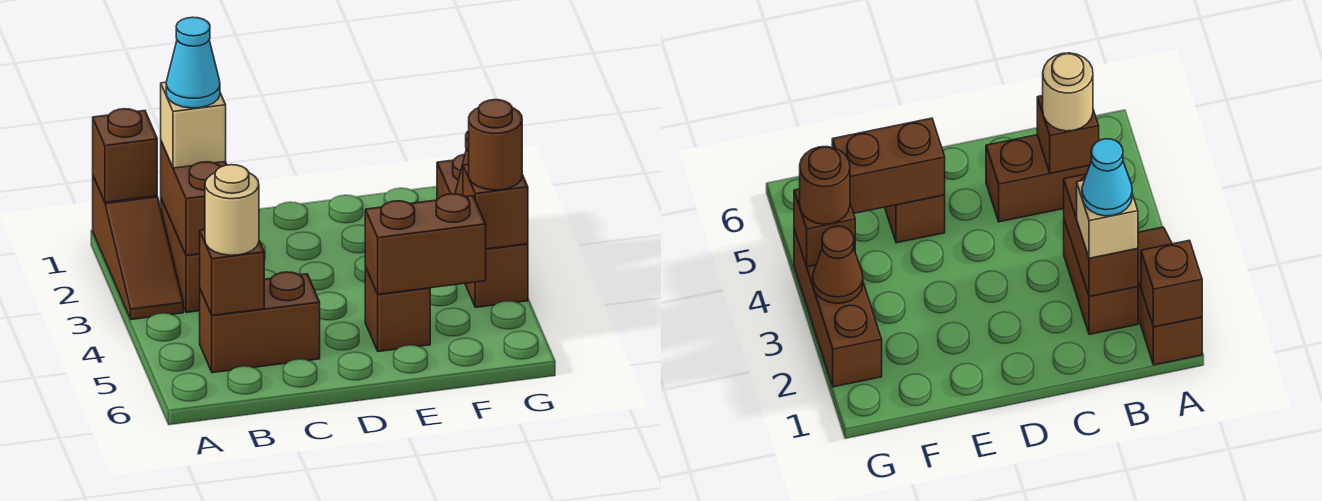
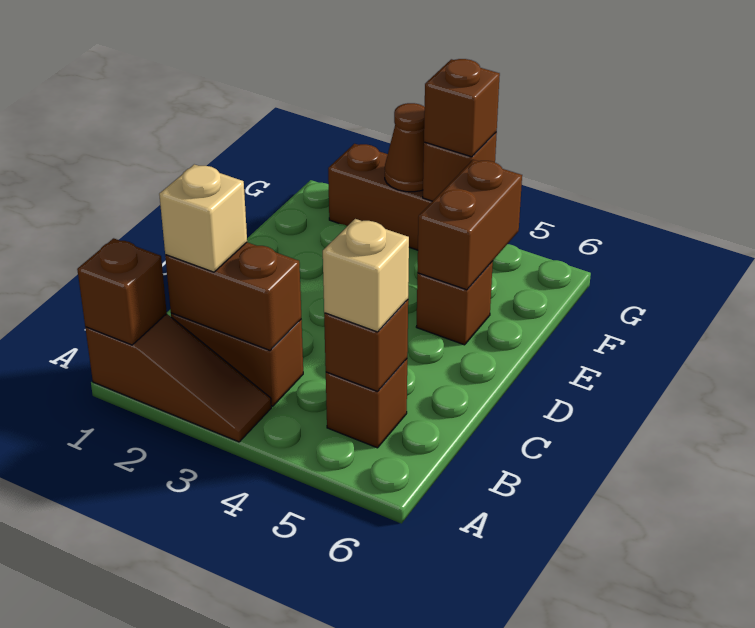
cyan cone B2 level 4 -> none
brown brick B5:C5 level 1 -> brown brick B5 level 1
tan round brick B5 level 3 -> tan brick B5 level 3
brown round brick G4 level 3 -> brown brick G4 level 3

